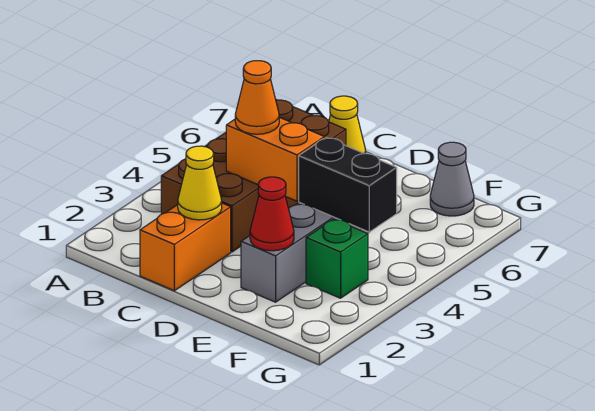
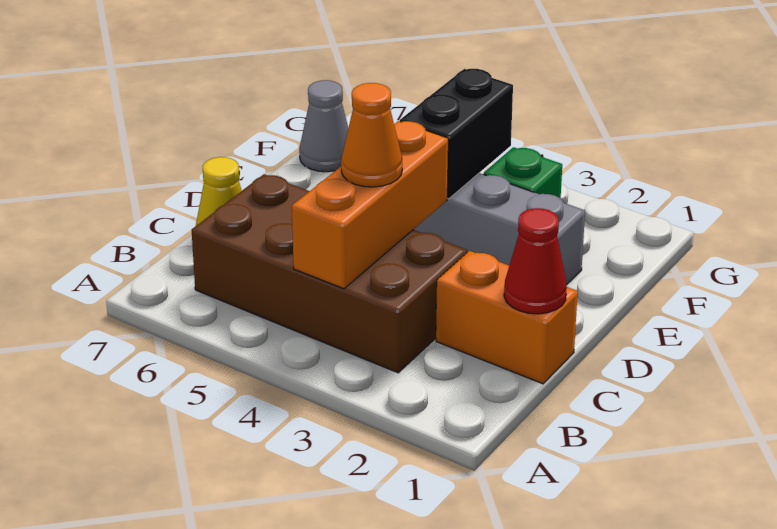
yellow cone C2 level 2 -> none
orange brick C4:D4 level 2 -> orange brick B4:D4 level 2
red cone E2 level 2 -> red cone C1 level 2

